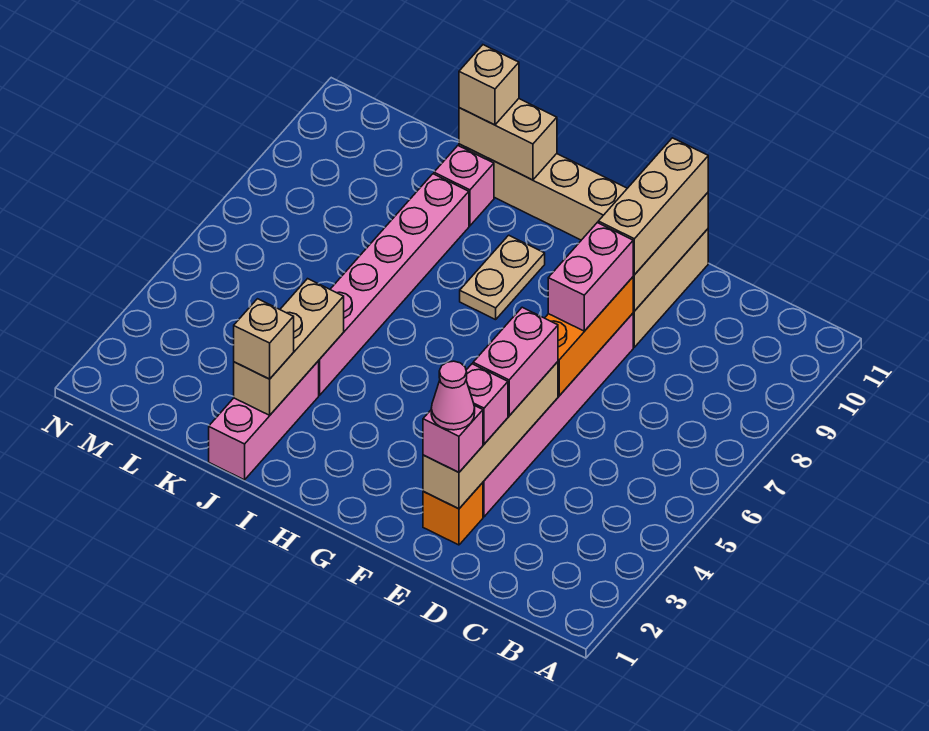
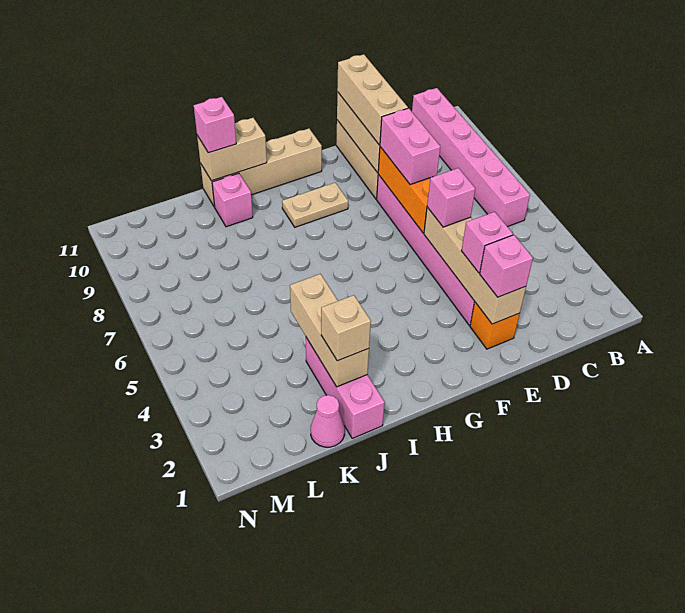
pink cone E2 level 4 -> pink cone K1 level 1
pink brick E4:E5 level 3 -> pink brick E5 level 3
tan plate H8:H9 level 1 -> tan plate G9:H9 level 1
pink brick J4:J9 level 1 -> pink brick B6:B11 level 1
tan brick J11 level 3 -> pink brick J11 level 3

